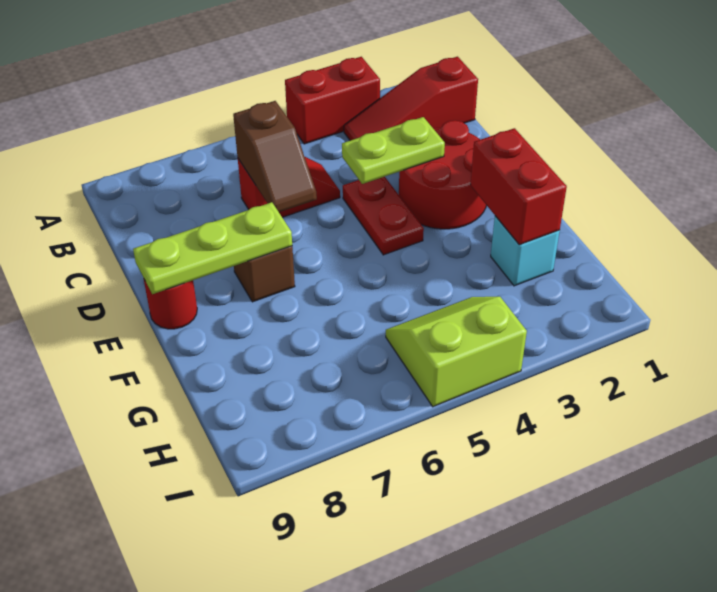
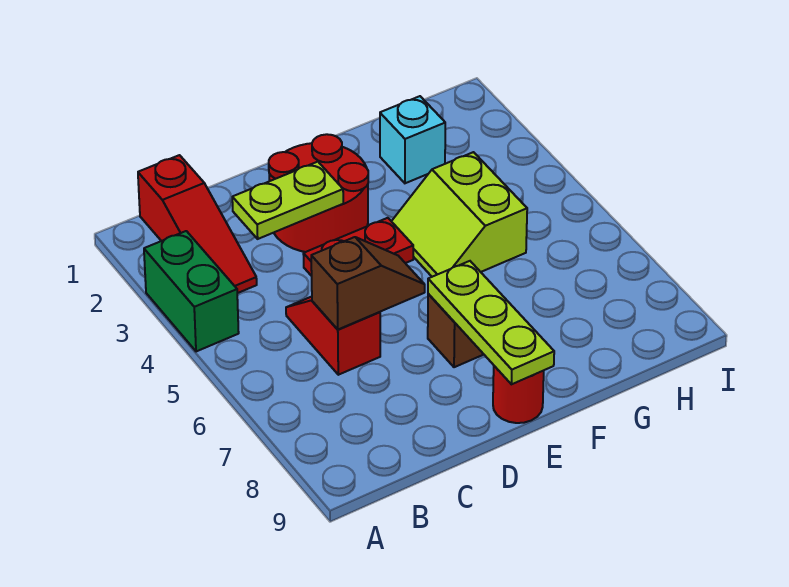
red brick A3:A4 level 1 -> green brick A3:A4 level 1
lime plate D3:D4 level 2 -> lime plate C3:D3 level 2
red brick F2:G2 level 2 -> none
lime slope H4:I5 level 1 top I -> lime slope F4:G5 level 1 top G

